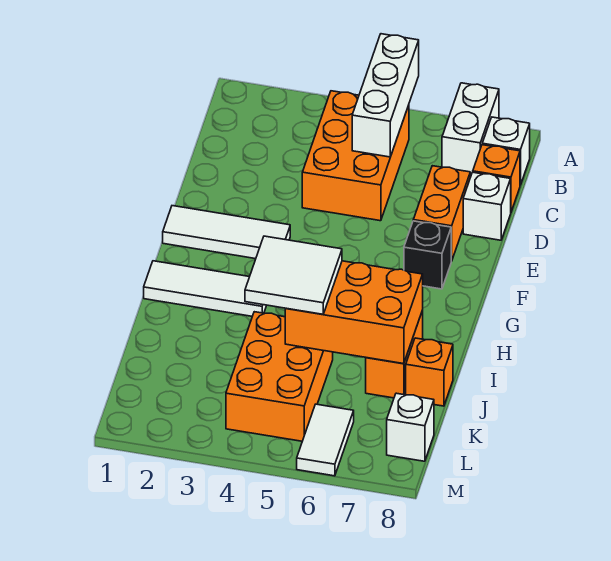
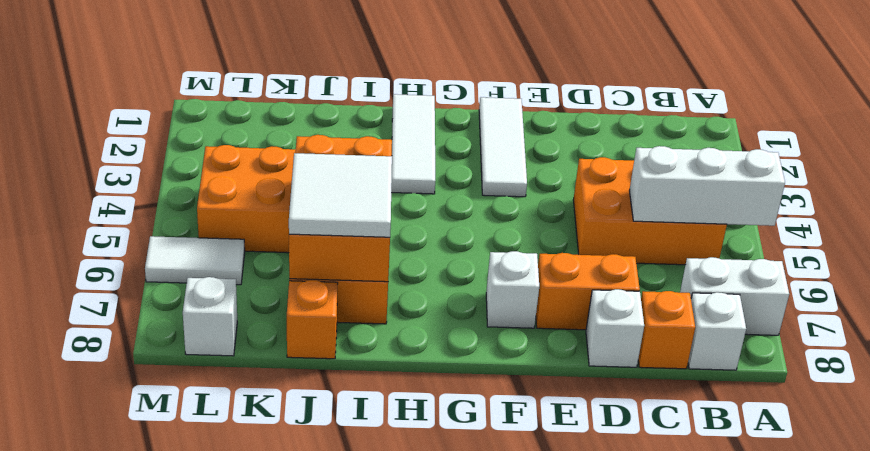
black brick F7 level 1 -> white brick F7 level 1
white tile I4:J5 level 3 -> white tile I6:J7 level 3

